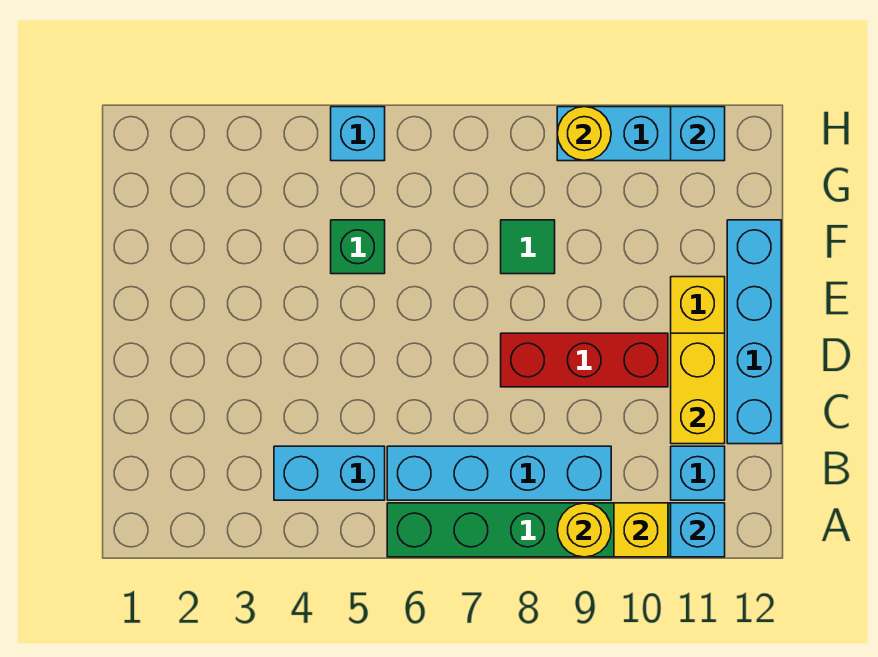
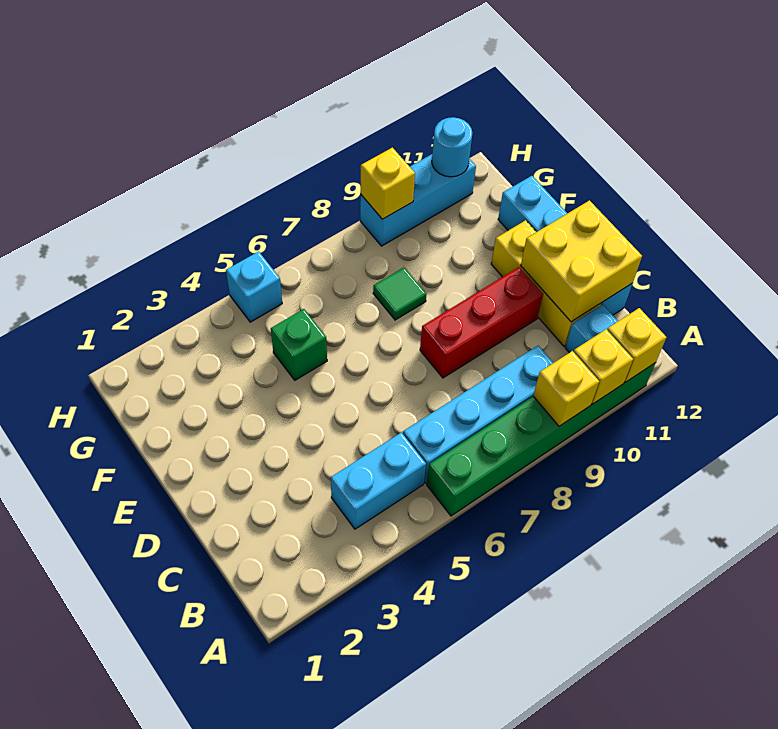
yellow round brick A9 level 2 -> yellow brick A9 level 2
cyan brick A11 level 2 -> yellow brick A11 level 2
yellow brick C11:D11 level 2 -> yellow brick C11:D12 level 2
yellow round brick H9 level 2 -> yellow brick H9 level 2
cyan brick H11 level 2 -> cyan round brick H11 level 2

